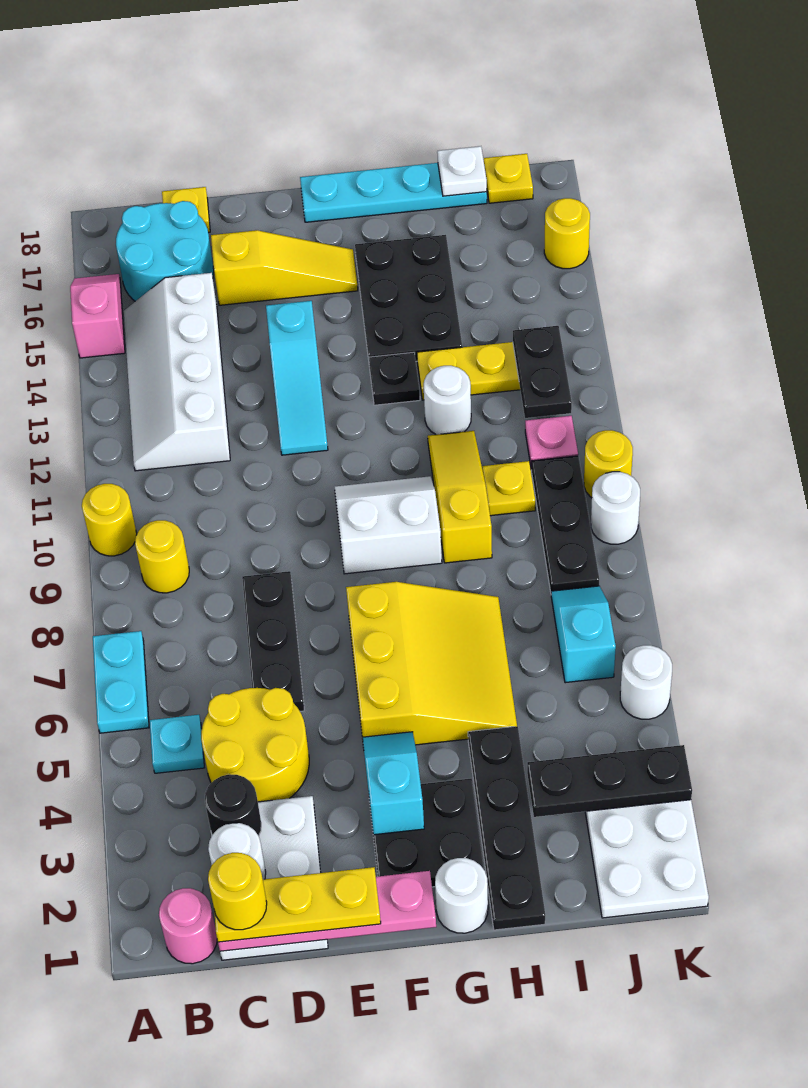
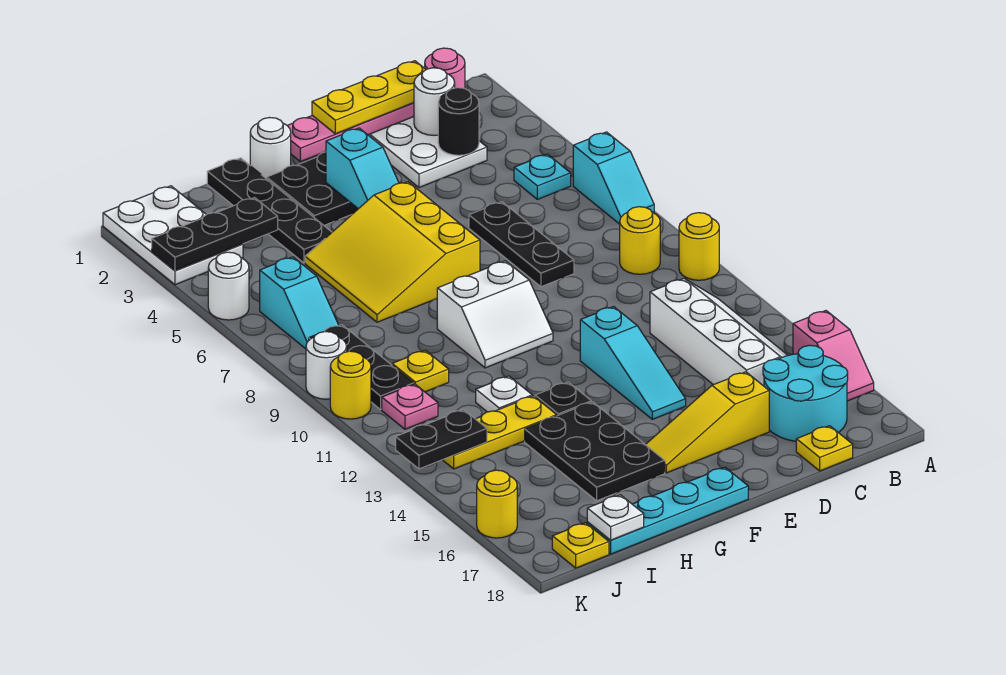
cyan plate A6:A7 level 1 -> cyan slope A6:A7 level 1 top 6
yellow round brick C1 level 4 -> none
yellow round brick C4:D5 level 1 -> none
cyan slope E12:E14 level 1 top 14 -> cyan slope E12:E14 level 1 top 12
yellow slope H9:H11 level 1 top 9 -> none
white round brick H12 level 1 -> white plate H12 level 1
black plate J12:J13 level 2 -> black plate J13:K13 level 2

